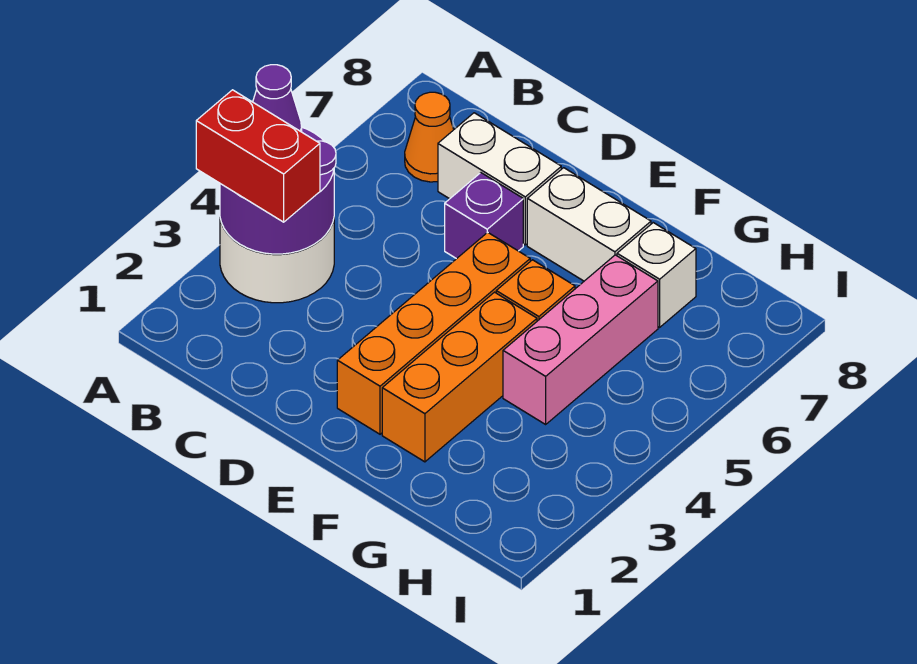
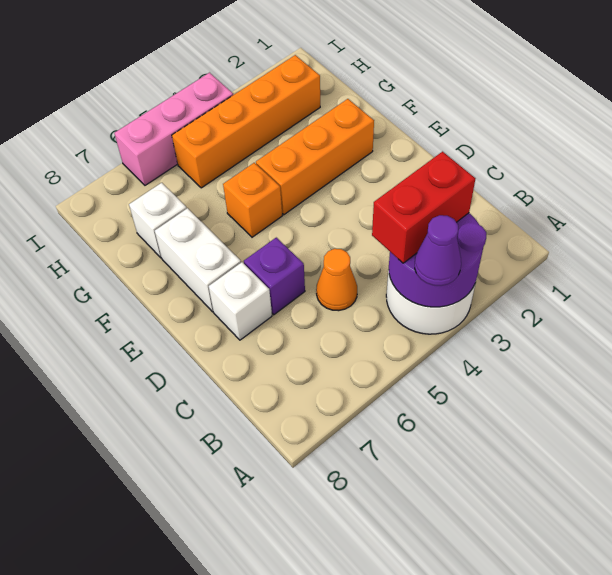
red brick A3:B3 level 3 -> red brick B3:B4 level 3
orange cone B7 level 1 -> orange cone C5 level 1
white brick C7:D7 level 1 -> white brick D7 level 1
orange brick E2:E5 level 1 -> orange brick H2:H5 level 1
pink brick G4:G6 level 1 -> pink brick I4:I6 level 1

